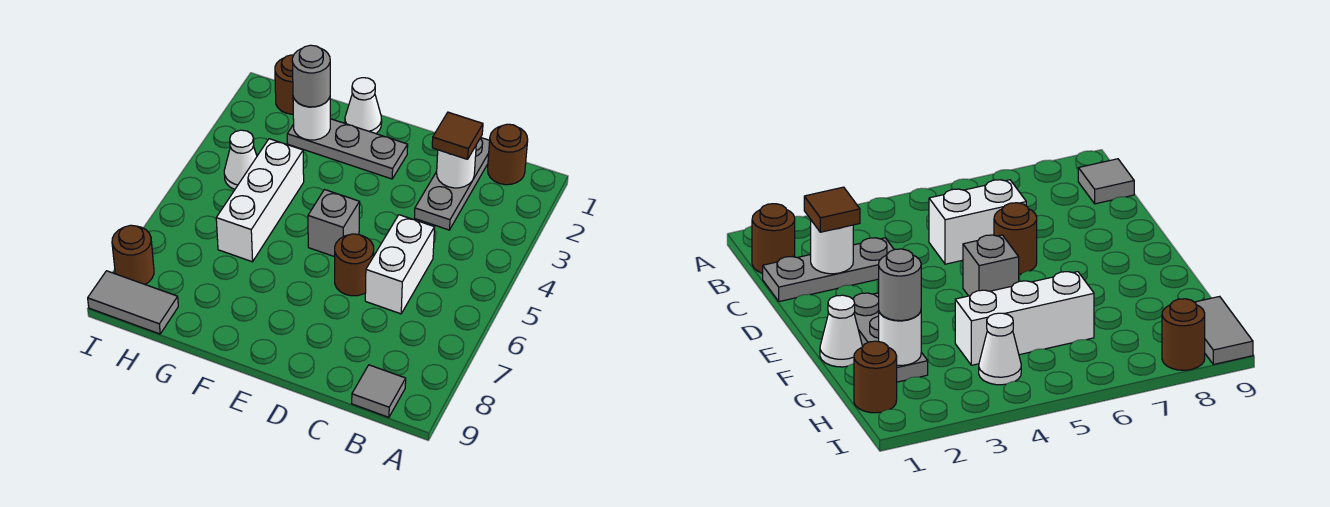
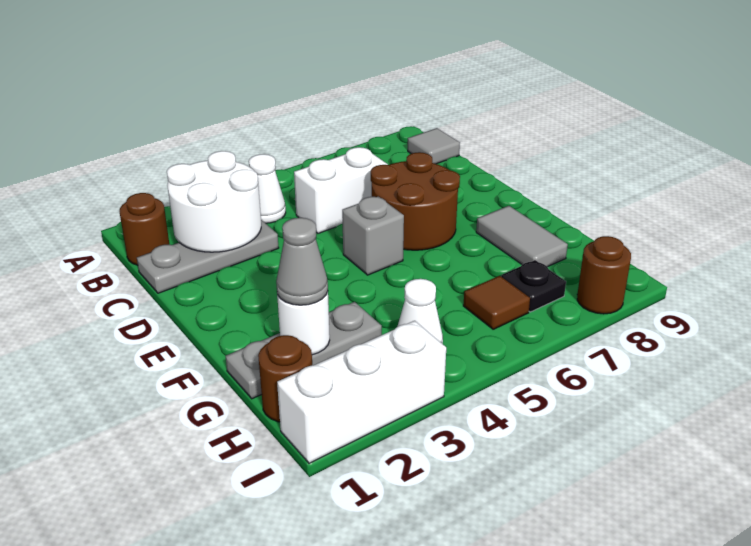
white round brick C2 level 2 -> white round brick B2:C3 level 2
brown tile C2 level 3 -> brown tile H6 level 1
brown round brick D6 level 1 -> brown round brick D6:E7 level 1
grey plate E2:G2 level 1 -> grey plate G1:G3 level 1
white cone F1 level 1 -> white cone B4 level 1
grey round brick G2 level 3 -> grey cone G2 level 3
white brick G4:G6 level 1 -> white brick I1:I3 level 1
none -> black plate H7 level 1
grey tile H9:I9 level 1 -> grey tile F8:G8 level 1

